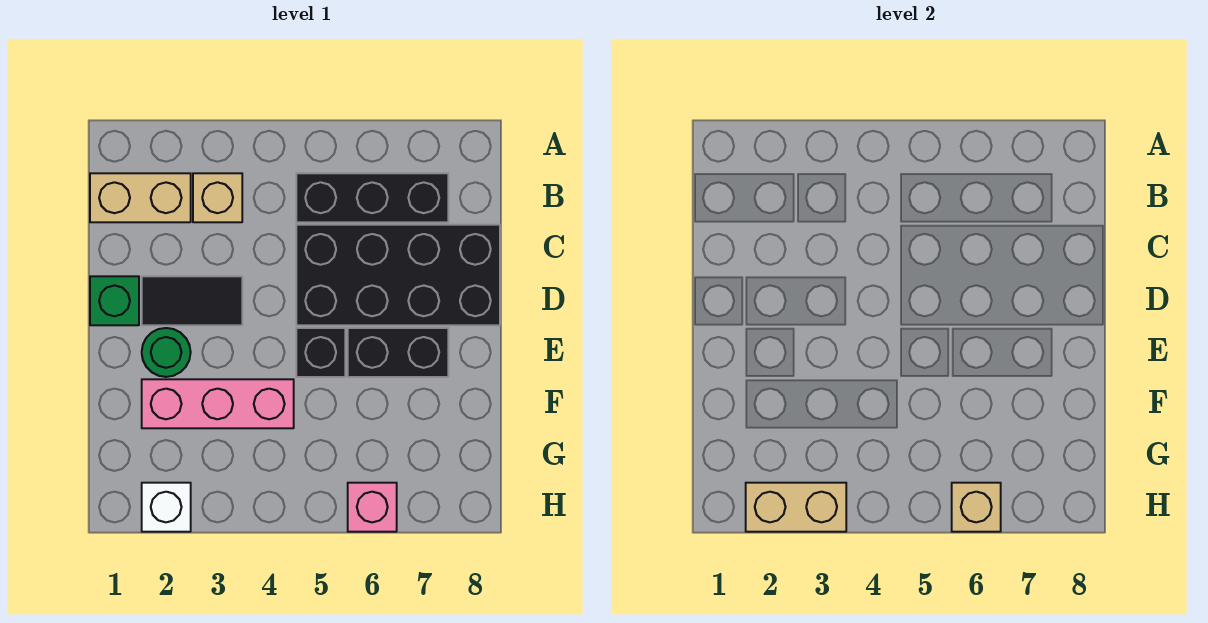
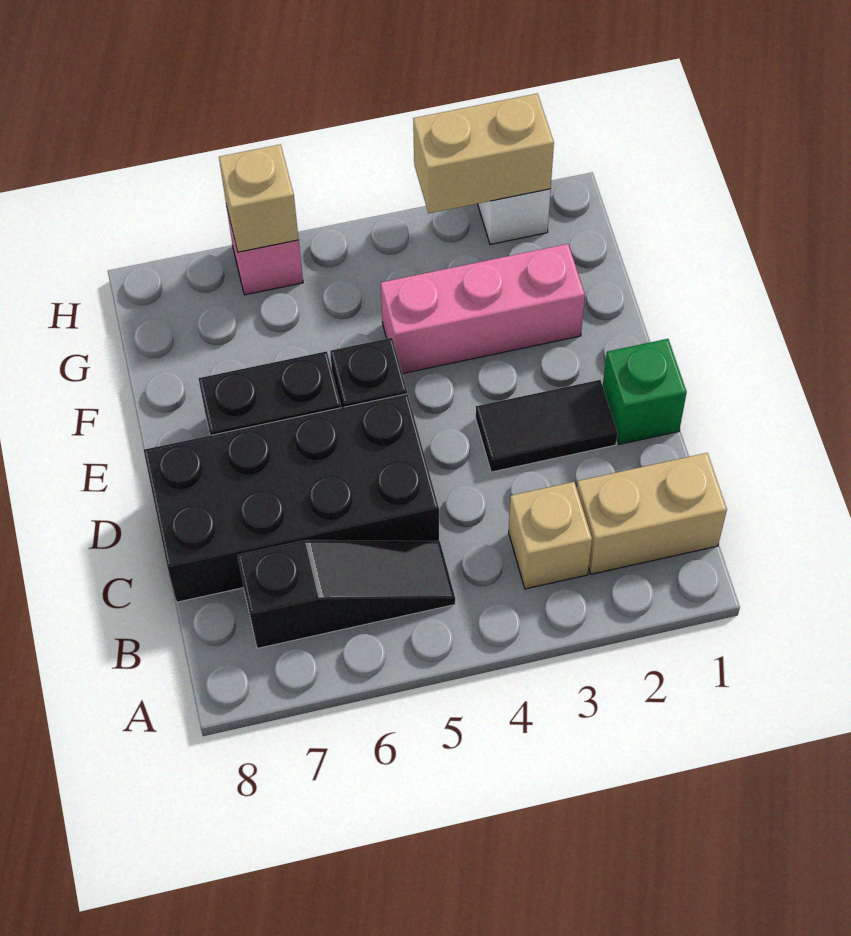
black brick B5:B7 level 1 -> black slope B5:B7 level 1 top 7
green round brick E2 level 1 -> none

